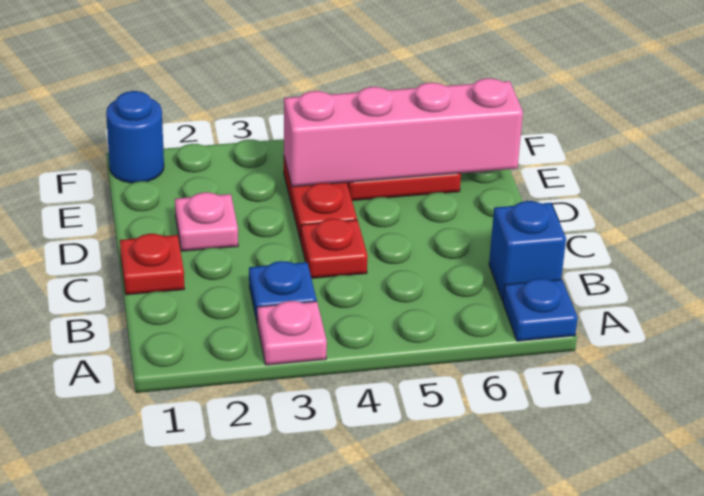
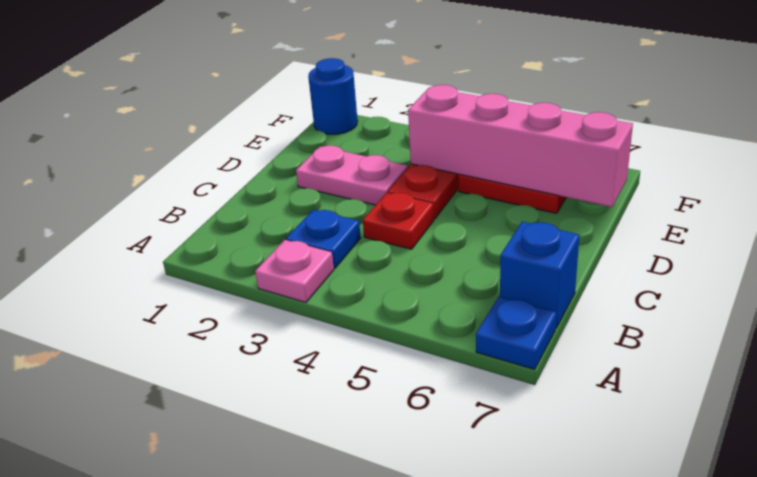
red plate C1 level 1 -> none
pink plate D2 level 1 -> pink plate D2:D3 level 1

